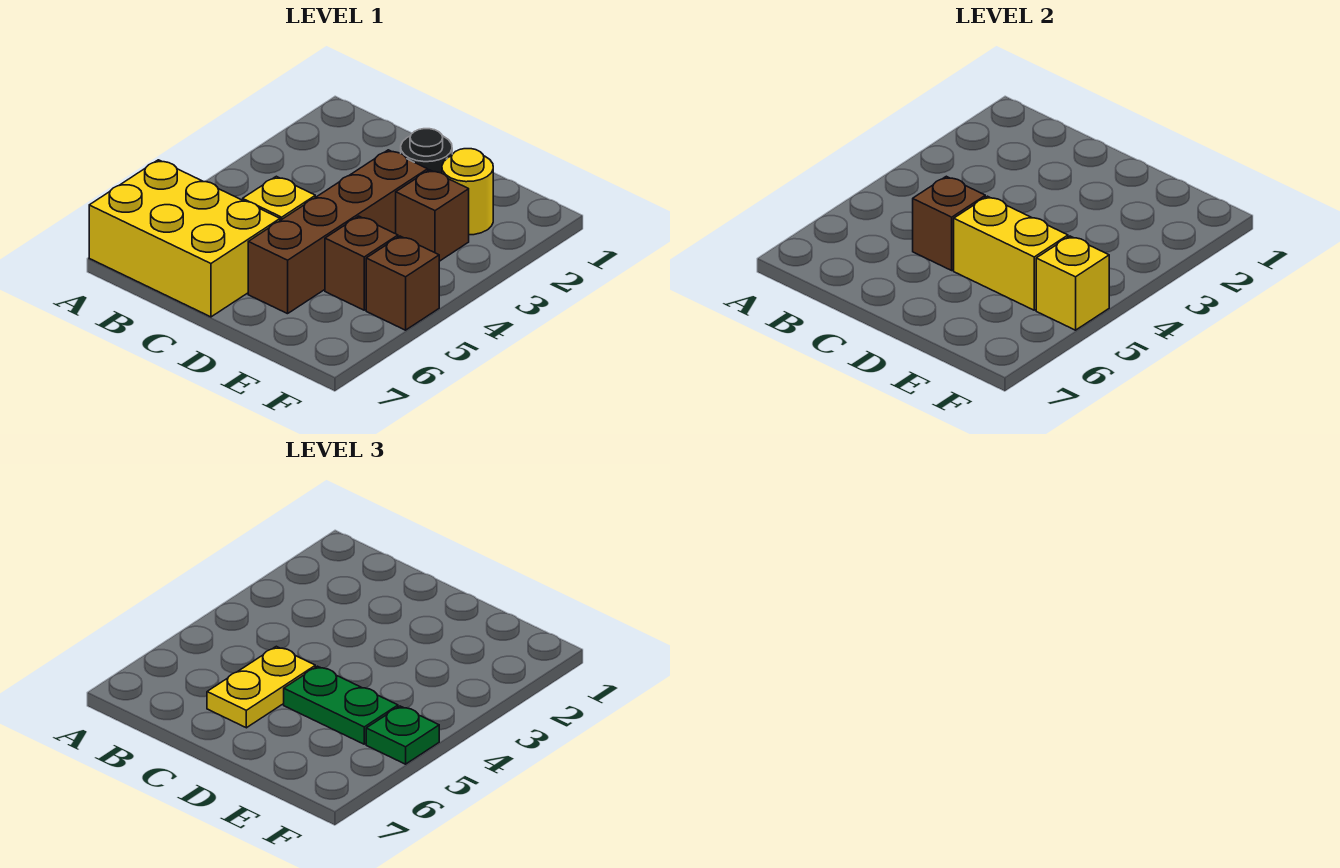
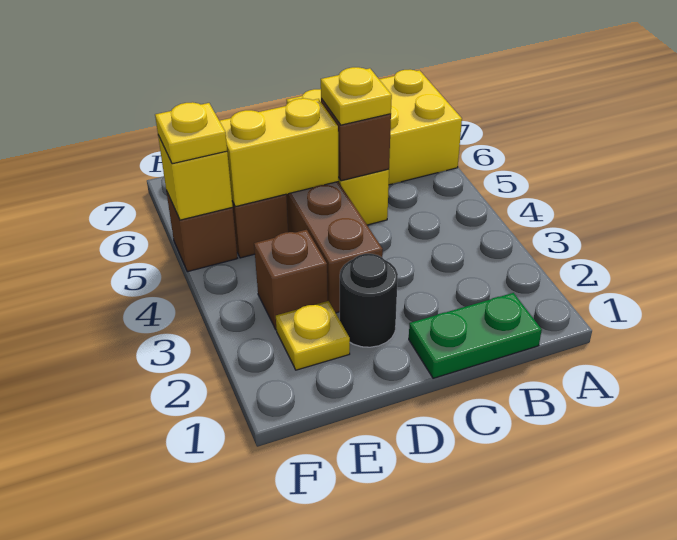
yellow plate C5:C6 level 3 -> yellow plate C5 level 3
green plate D5:E5 level 3 -> green plate B1:C1 level 1
yellow round brick E2 level 1 -> yellow plate E2 level 1
green plate F5 level 3 -> yellow plate F5 level 3

